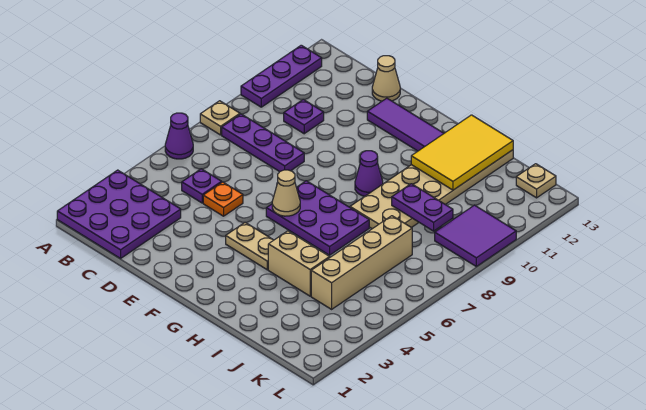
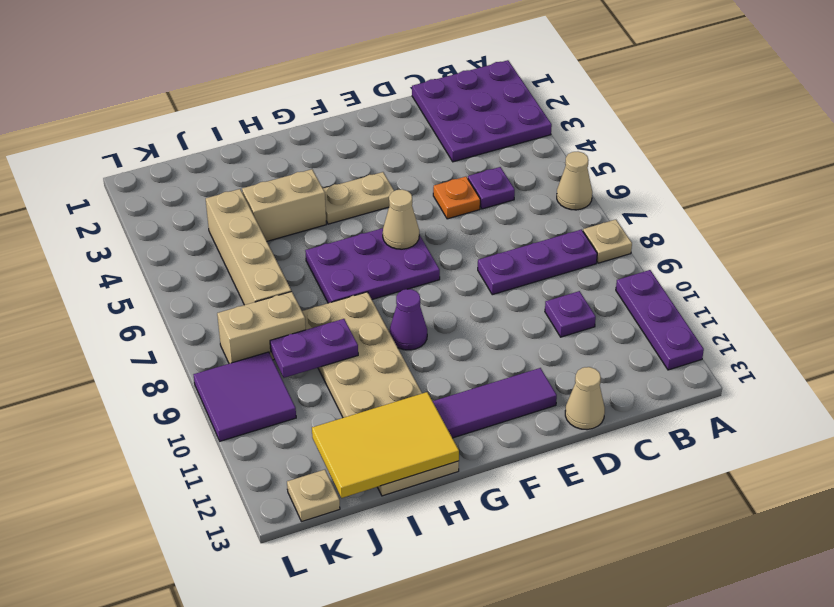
purple cone A6 level 1 -> tan cone A6 level 1
yellow tile H11:I13 level 2 -> yellow tile H12:J13 level 2
none -> tan brick J8:K8 level 1

